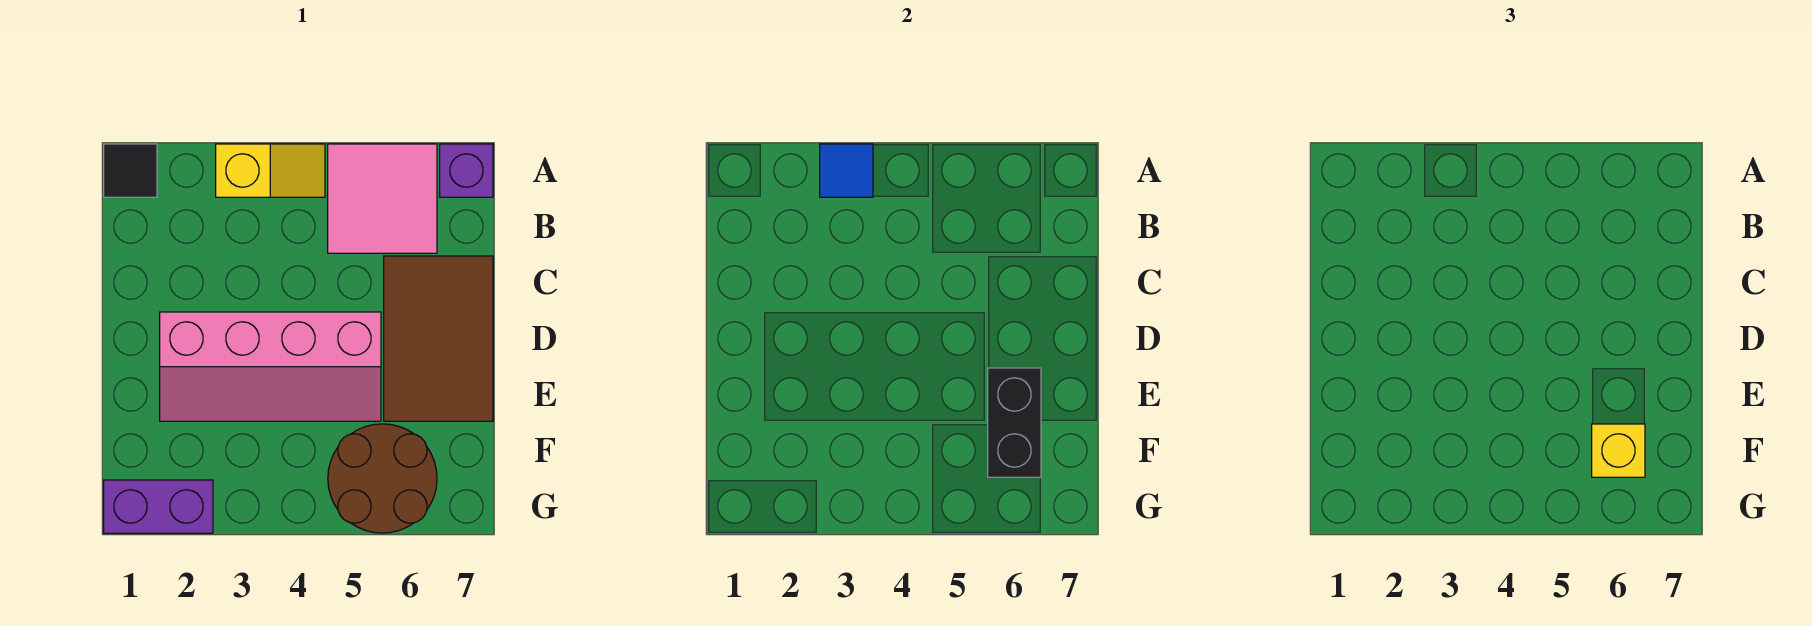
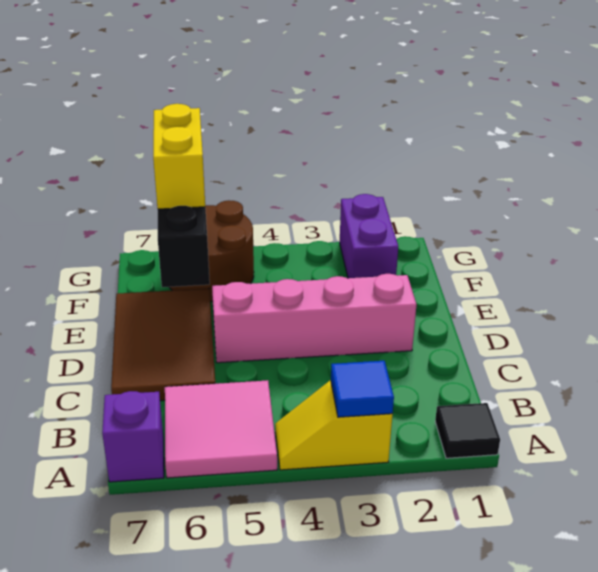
yellow brick F6 level 3 -> yellow brick F6:G6 level 3
purple brick G1:G2 level 1 -> purple brick F2:G2 level 1

